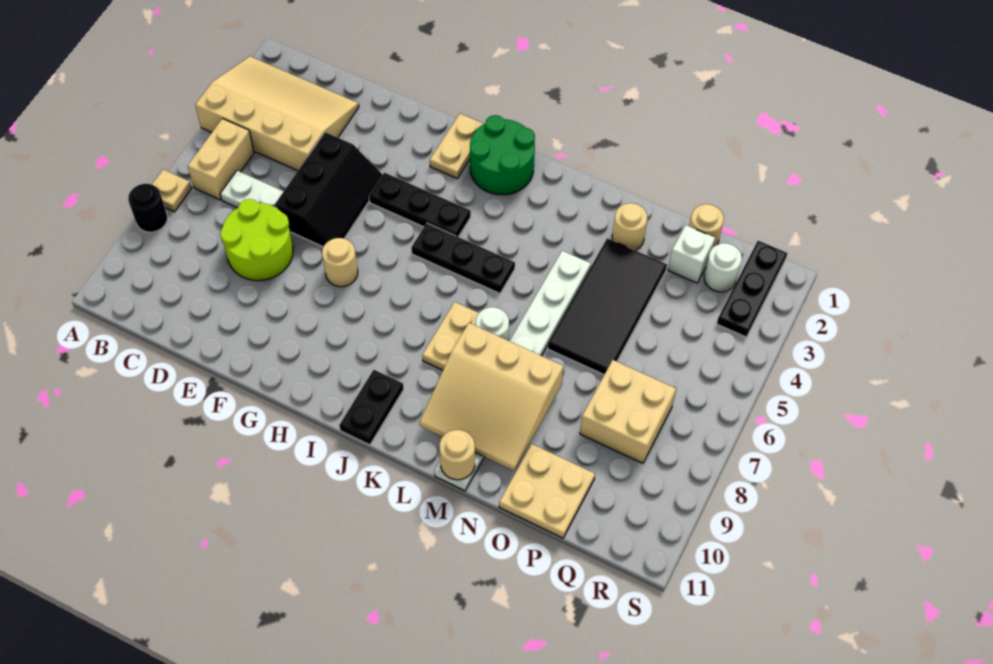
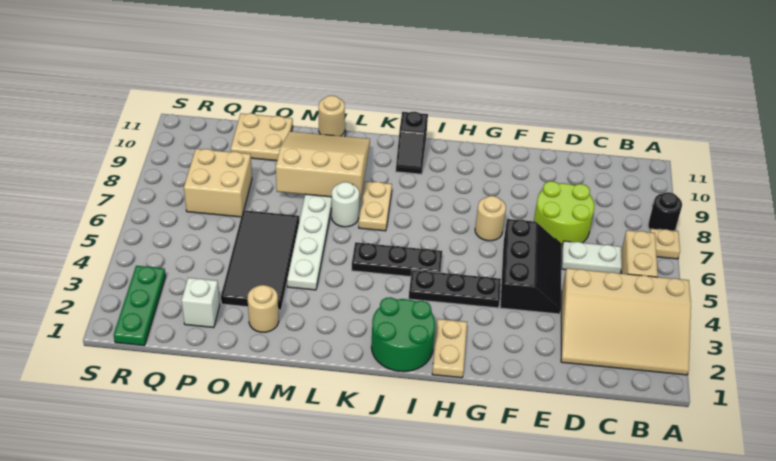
black slope E4:F6 level 1 top E -> black slope E4:F6 level 1 top F
black plate J10:J11 level 1 -> black slope J10:J11 level 1 top 11
tan round brick P1 level 1 -> none
white round brick Q2 level 1 -> none
black plate R1:R3 level 1 -> green plate R1:R3 level 1

